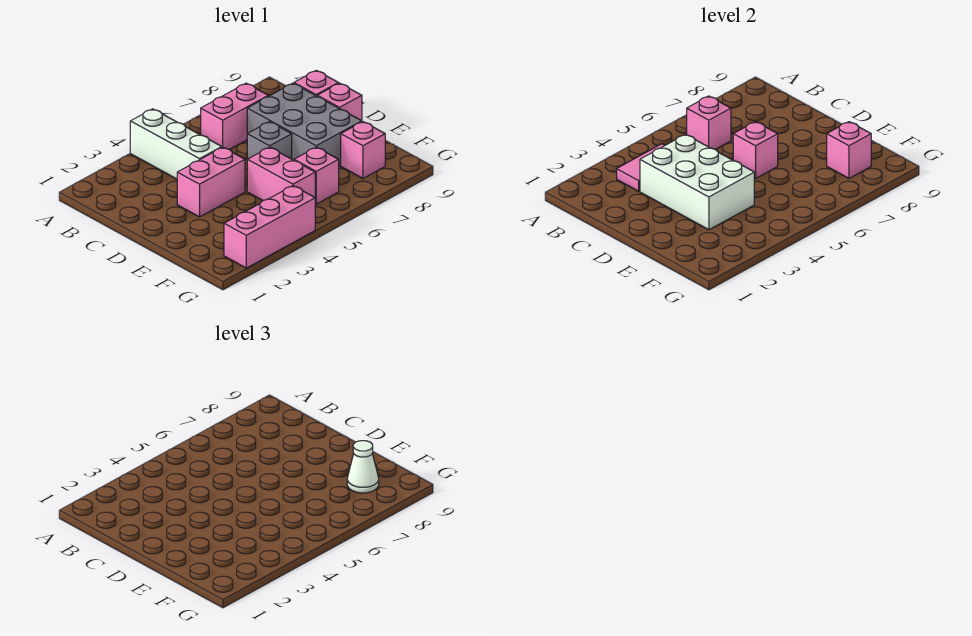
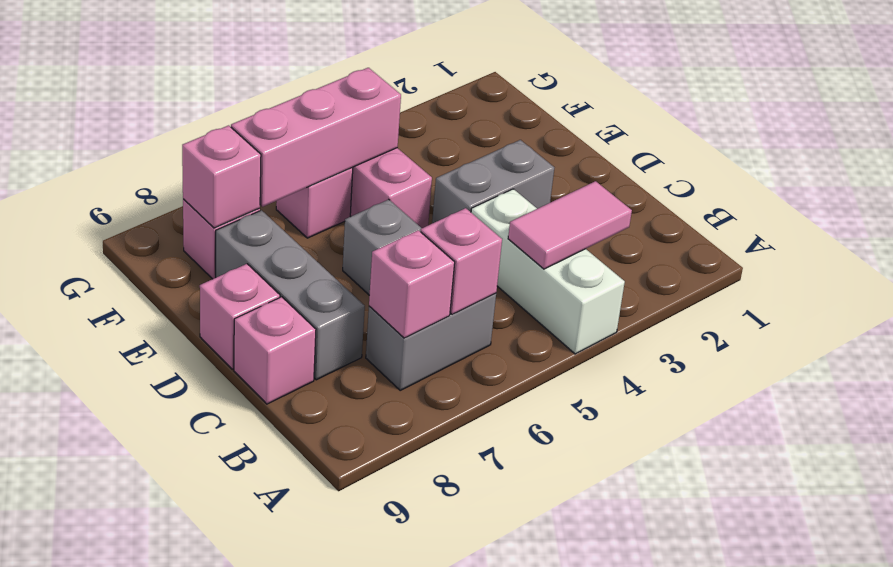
pink brick B6:B7 level 1 -> grey brick B6:B7 level 1
white brick C3:E4 level 2 -> none
grey brick C7:E8 level 1 -> grey brick C8:E8 level 1
pink brick D3:D4 level 1 -> grey brick D3:D4 level 1
pink brick D6 level 2 -> pink brick B7 level 2
white cone F8 level 3 -> none
pink brick G2:G4 level 1 -> pink brick F5:F7 level 2

